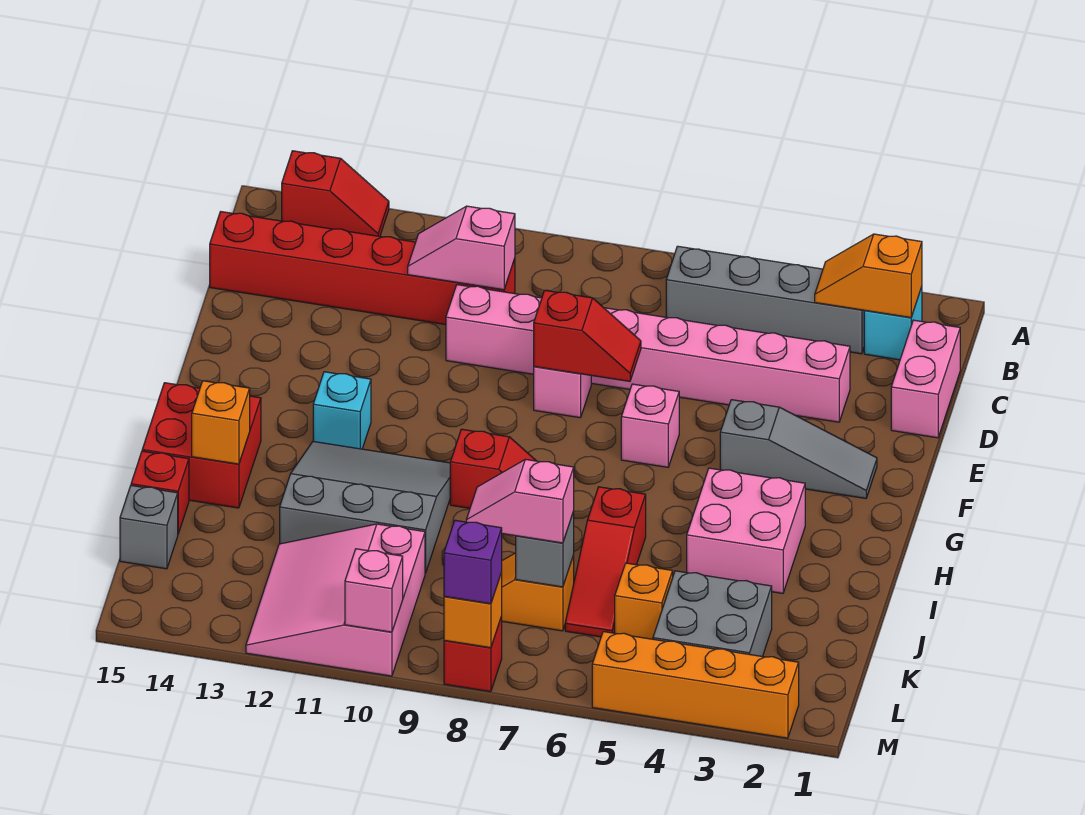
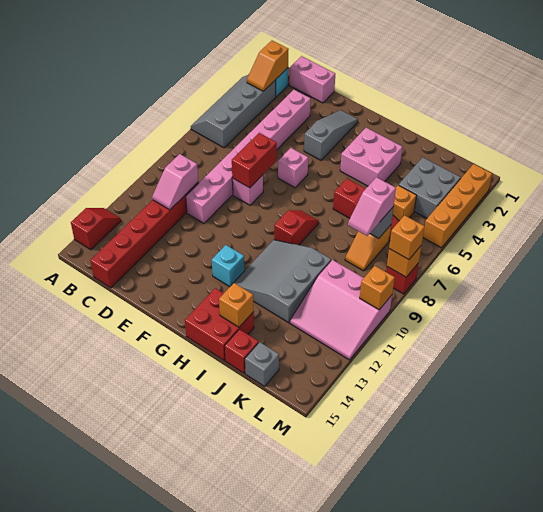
red slope E7:E8 level 2 top 8 -> red brick E7:E8 level 2
purple brick M8 level 3 -> orange brick M8 level 3
pink brick M10 level 2 -> orange brick M10 level 2

